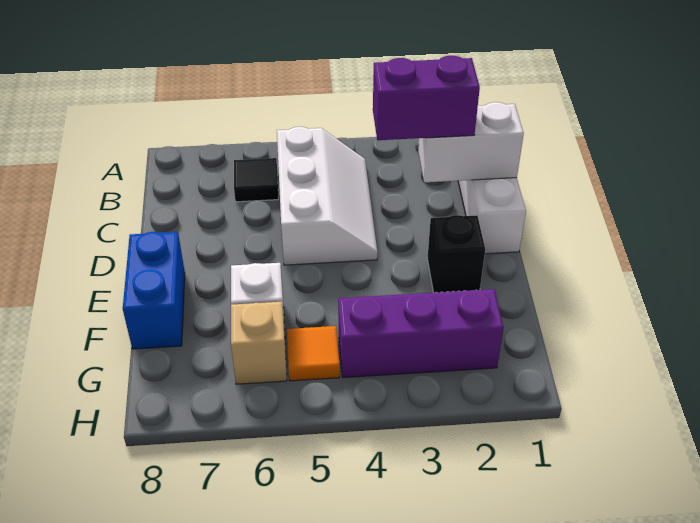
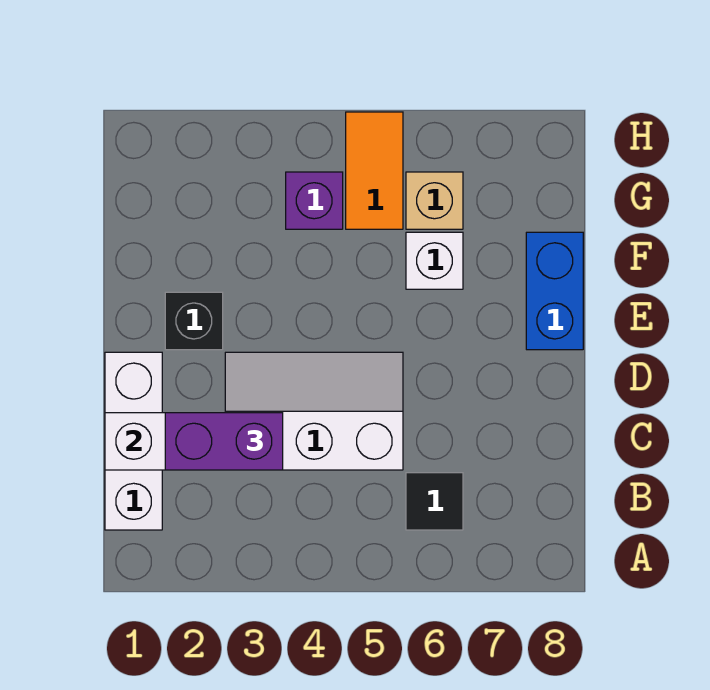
white slope B4:D5 level 1 top 5 -> white slope C3:D5 level 1 top C
purple brick G2:G4 level 1 -> purple brick G4 level 1
orange tile G5 level 1 -> orange tile G5:H5 level 1

